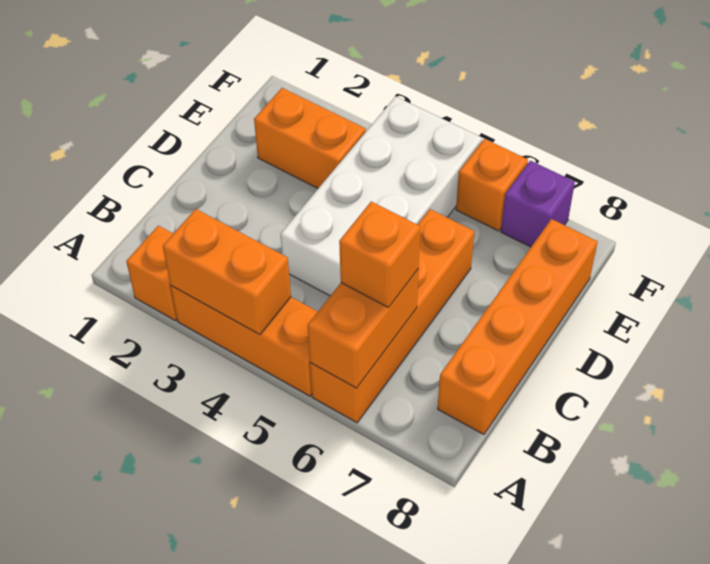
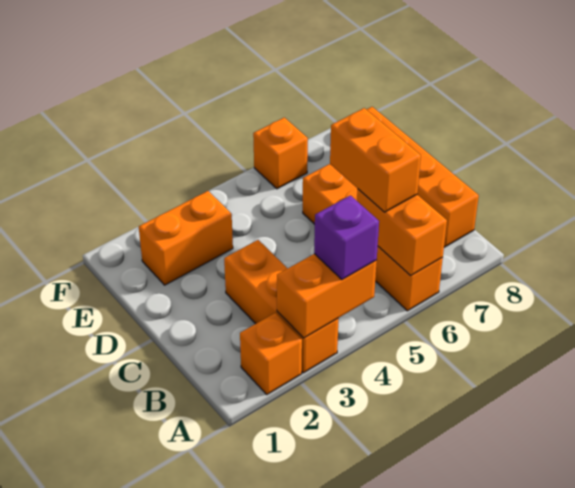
orange brick A3:A5 level 1 -> orange brick A3:C3 level 1
orange brick B6 level 3 -> orange brick B6:C6 level 3
white brick C4:F5 level 1 -> none
purple brick F7 level 1 -> purple brick A4 level 3

